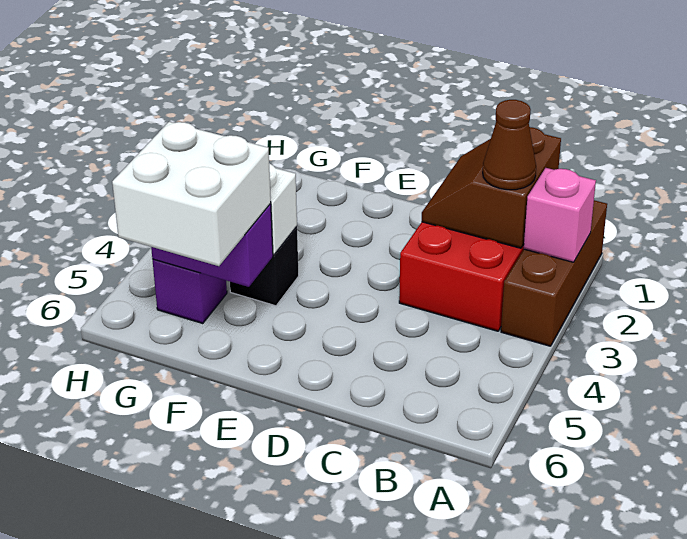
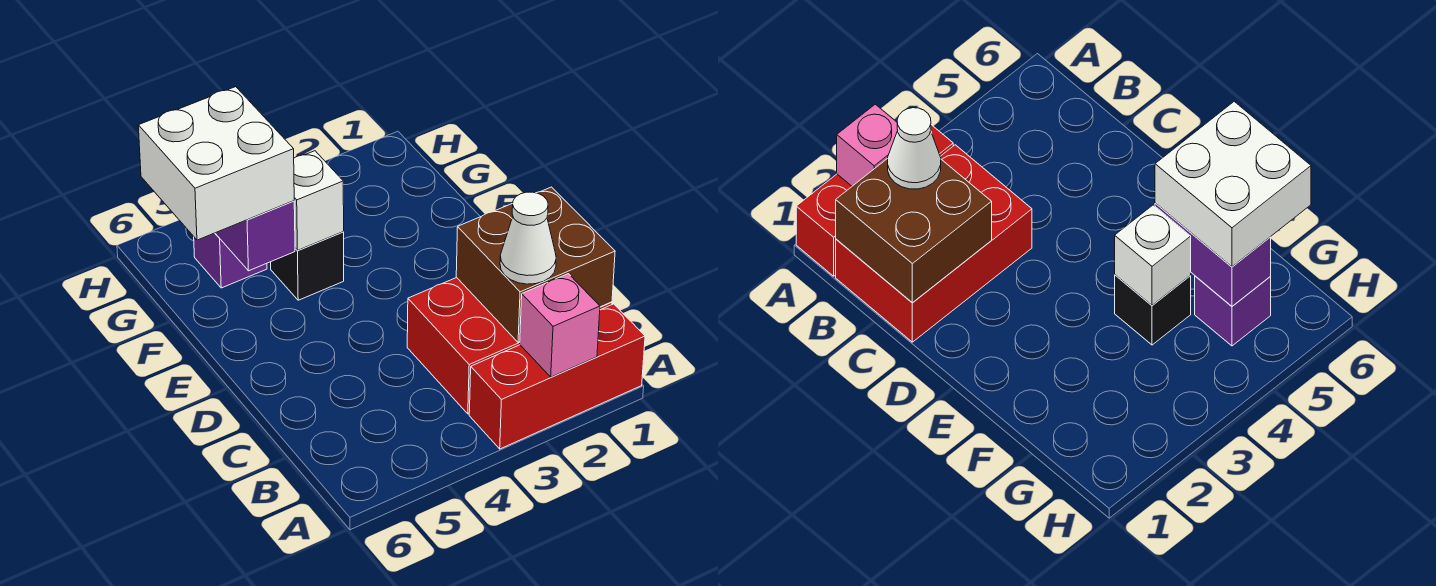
brown brick A1:A3 level 1 -> red brick A1:A3 level 1
brown slope B1:C2 level 2 top B -> brown brick B1:C2 level 2
brown cone B2 level 3 -> white cone B2 level 3

